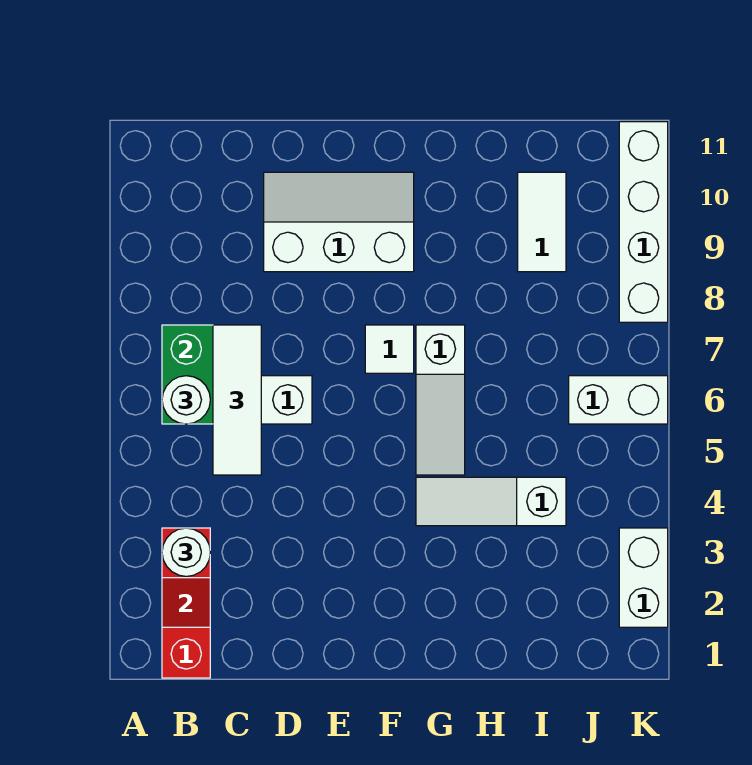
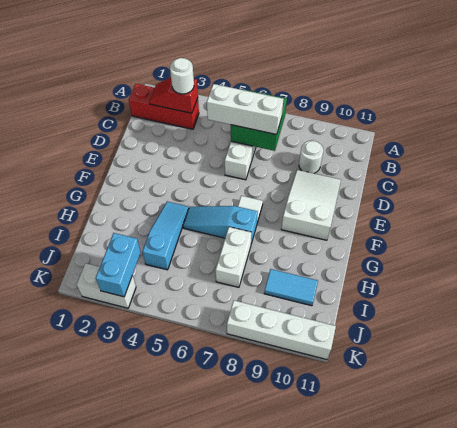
white round brick B6 level 3 -> white round brick C9 level 1
white tile C5:C7 level 3 -> white brick C5:C7 level 3
white slope D9:F10 level 1 top 9 -> white slope D9:F10 level 1 top F
white slope G4:I4 level 1 top I -> cyan slope G4:I4 level 1 top I
white slope G5:G7 level 1 top 7 -> cyan slope G5:G7 level 1 top 7
white tile I9:I10 level 1 -> cyan tile I9:I10 level 1
none -> cyan brick J3:K3 level 2
white brick J6:K6 level 1 -> white brick H7:I7 level 1

